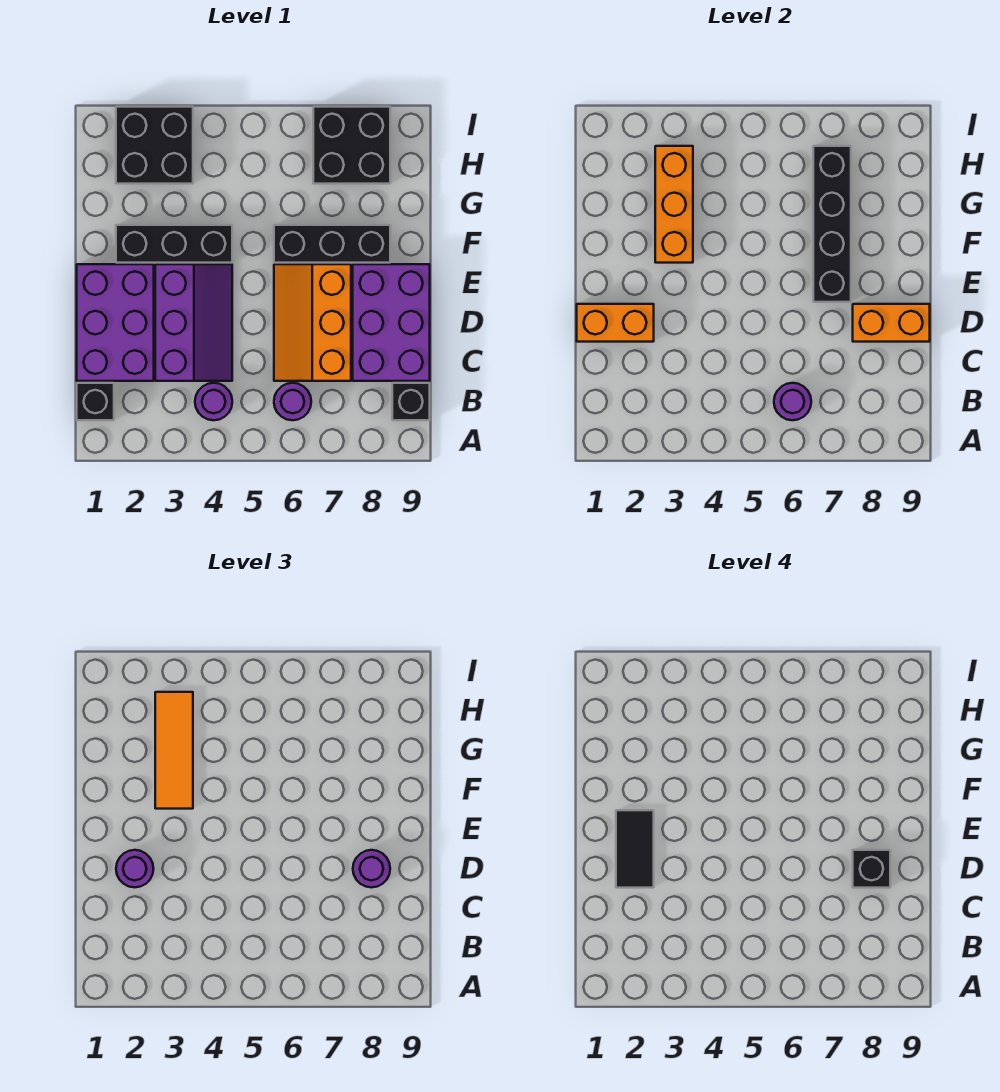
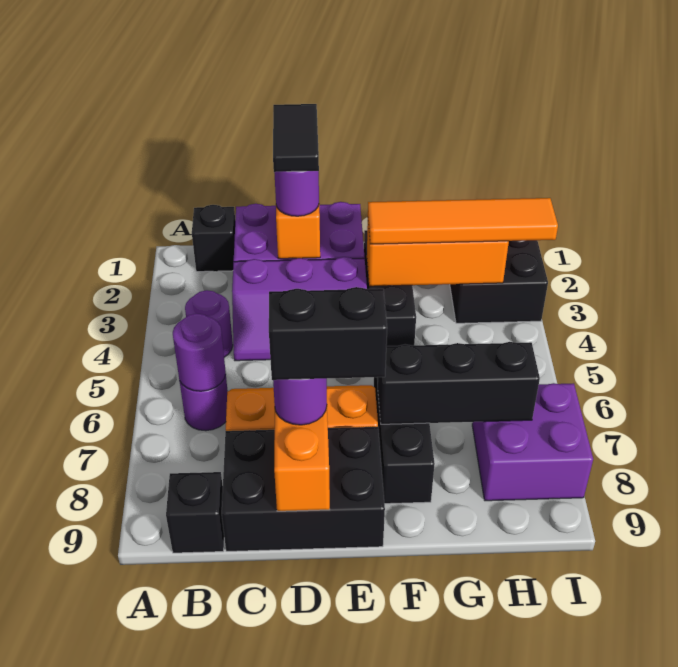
purple brick C8:E9 level 1 -> black brick C8:E9 level 1
black tile D2:E2 level 4 -> black tile D1:D2 level 4
black brick D8 level 4 -> black brick D8:E8 level 4
black brick E7:H7 level 2 -> black brick F7:H7 level 2
orange tile F3:H3 level 3 -> orange tile F3:I3 level 3
black brick H7:I8 level 1 -> purple brick H7:I8 level 1

